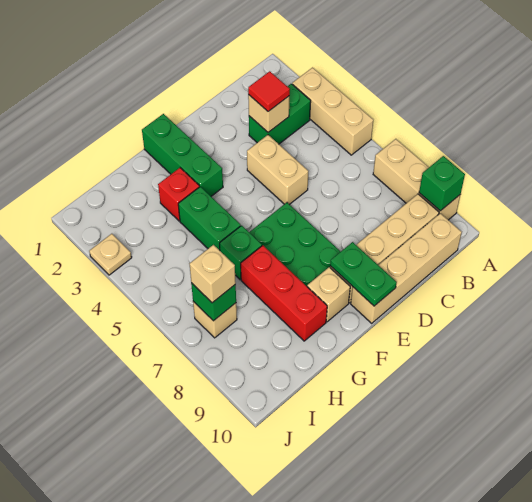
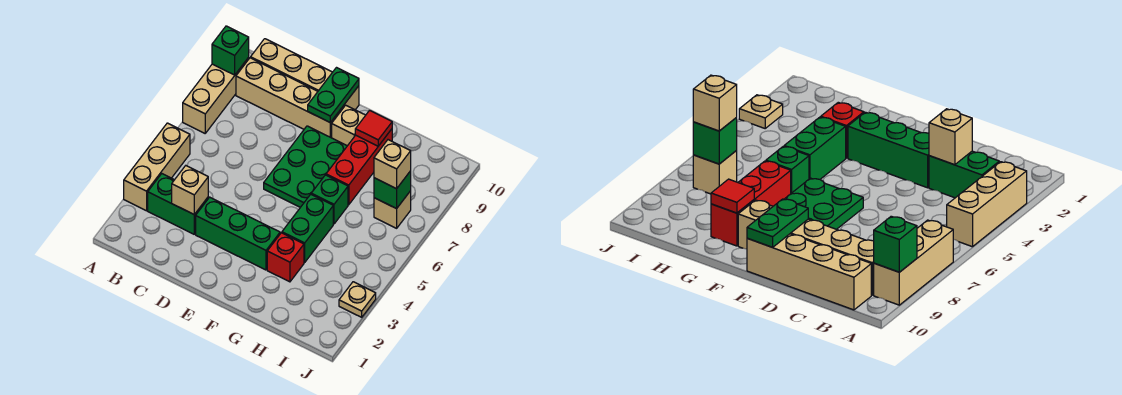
red tile C3 level 3 -> red tile G9 level 2
tan brick D4:D5 level 1 -> none
green brick F1:F3 level 1 -> green brick D3:F3 level 1

